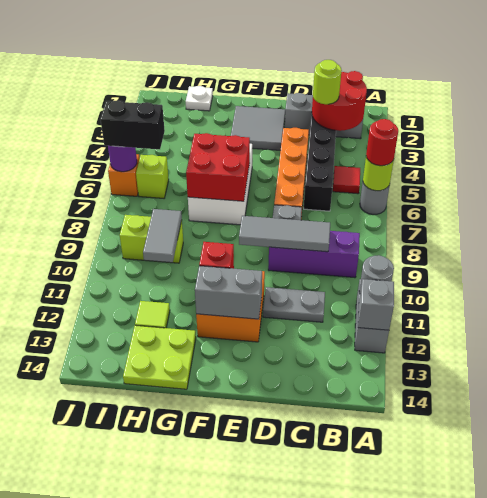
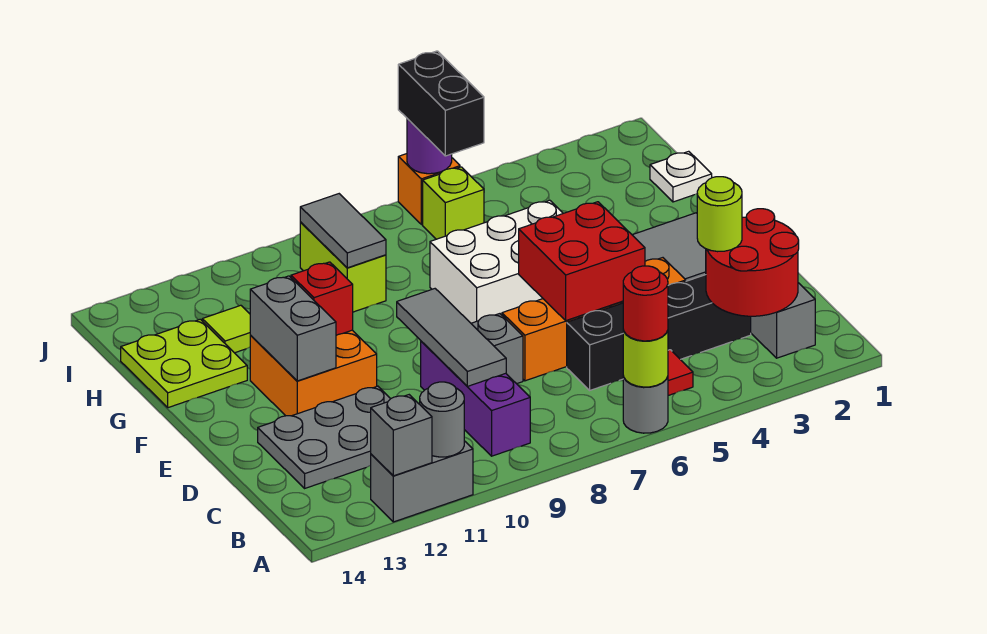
grey plate C11:D11 level 1 -> grey plate C11:D13 level 1
red brick F6:G7 level 2 -> red brick D5:E6 level 2
grey tile H9:H10 level 2 -> grey tile H9:I9 level 2

